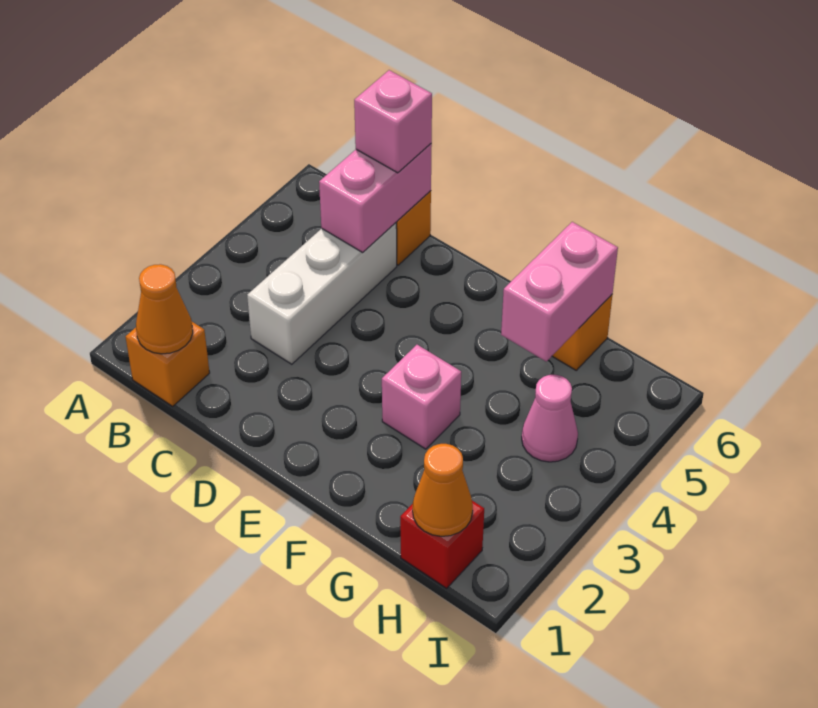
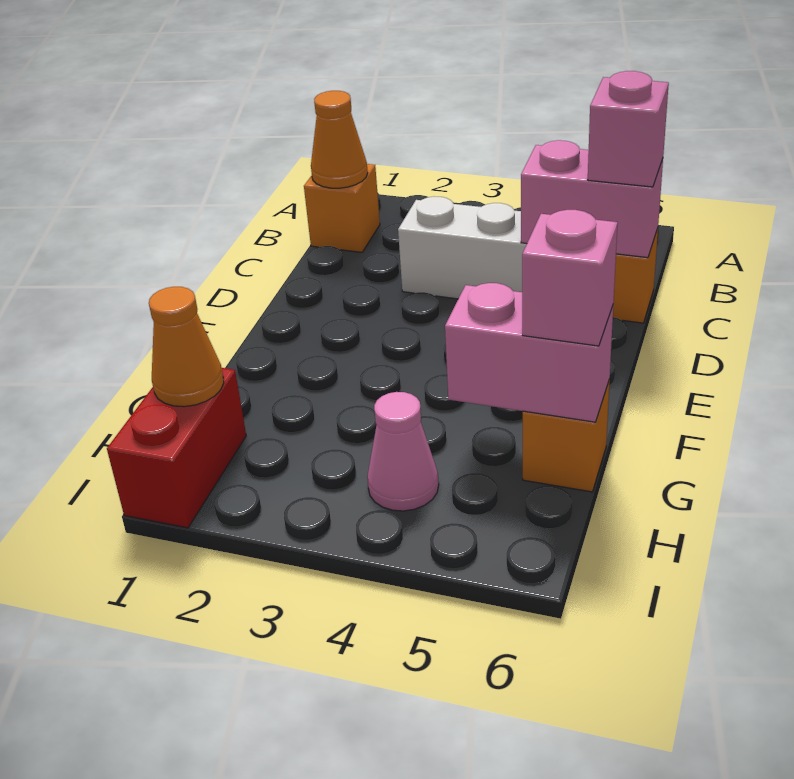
pink brick F3 level 1 -> pink brick G6 level 3
red brick H1 level 1 -> red brick H1:I1 level 1

